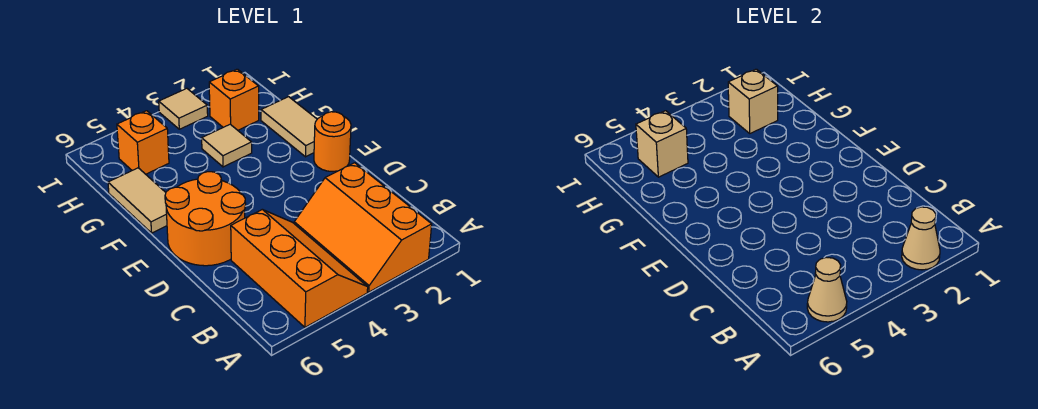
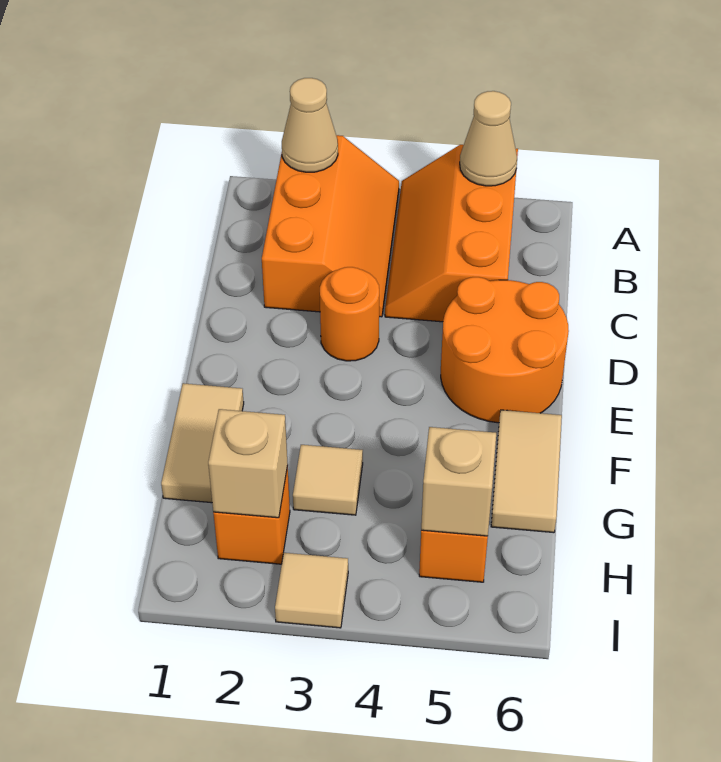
orange round brick E1 level 1 -> orange round brick D3 level 1

